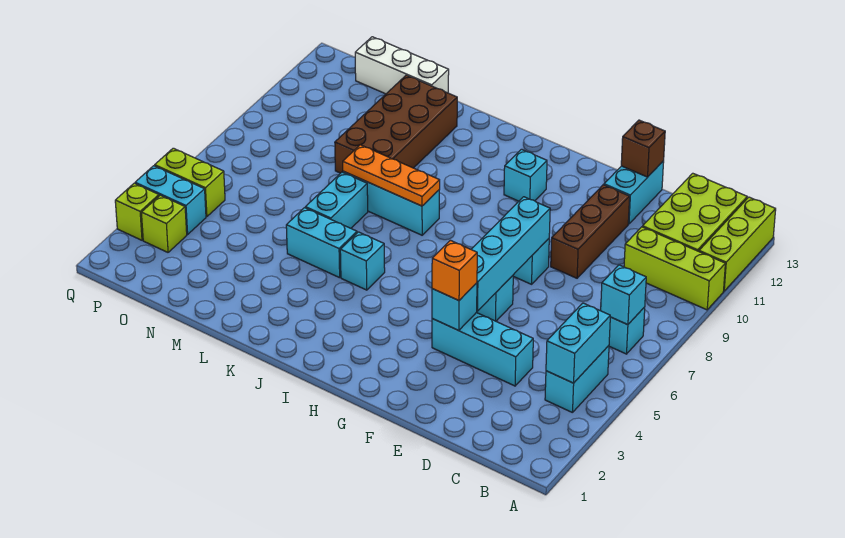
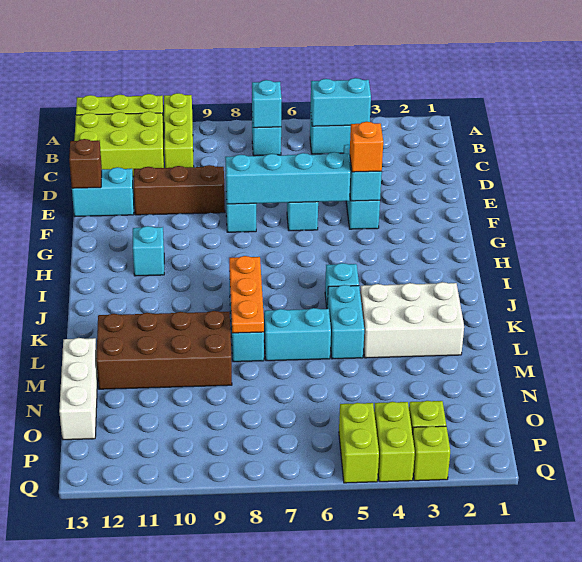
none -> white brick K2:L4 level 1
cyan brick P4:Q4 level 1 -> lime brick P4:Q4 level 1

